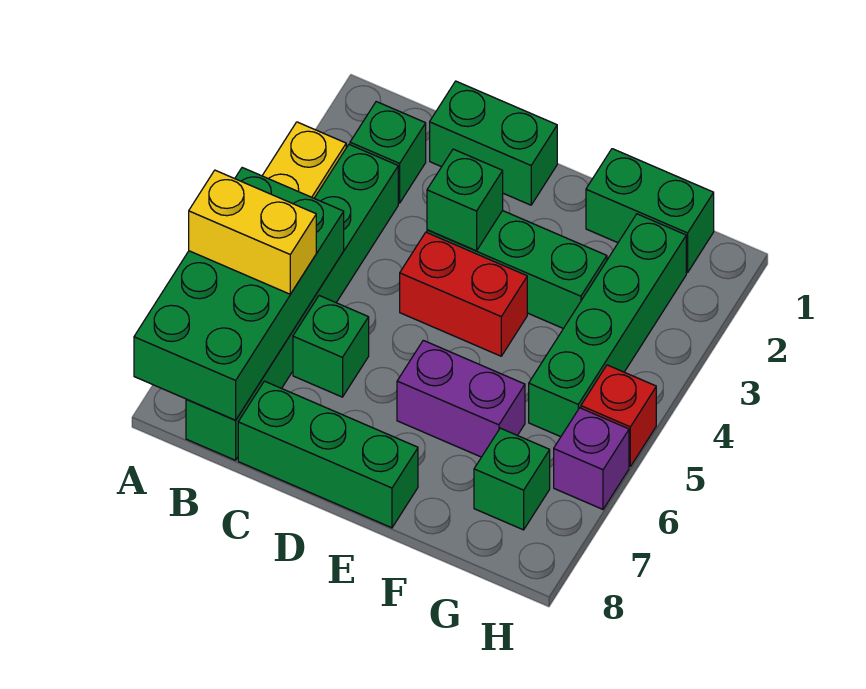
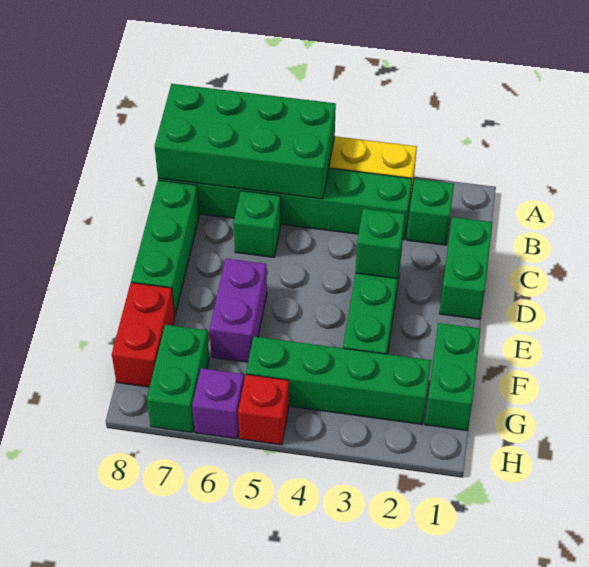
yellow brick A6:B6 level 3 -> none
red brick D4:E4 level 1 -> red brick F8:G8 level 1
green brick G7 level 1 -> green brick G7:H7 level 1

